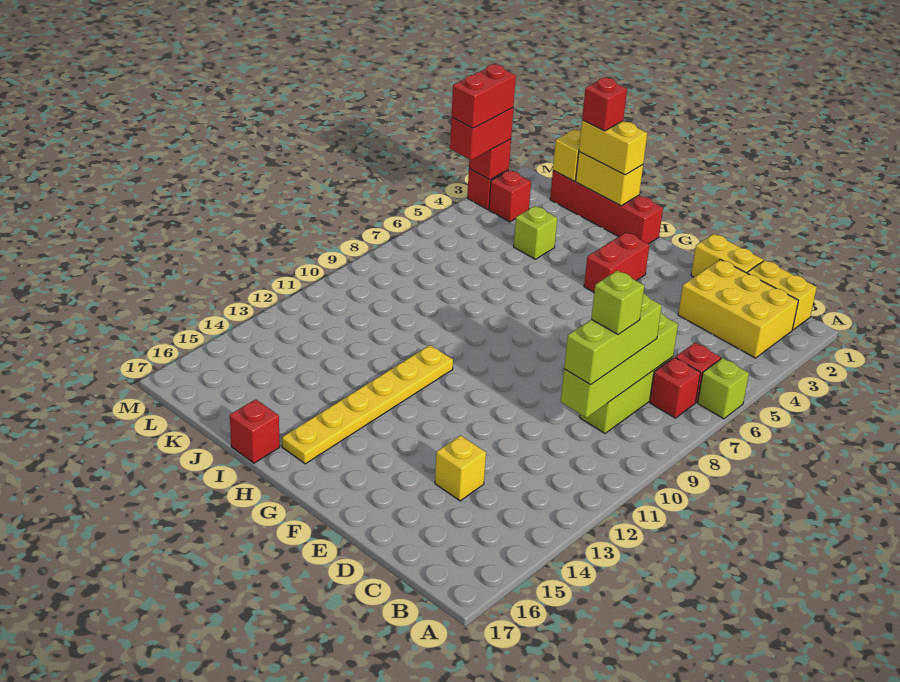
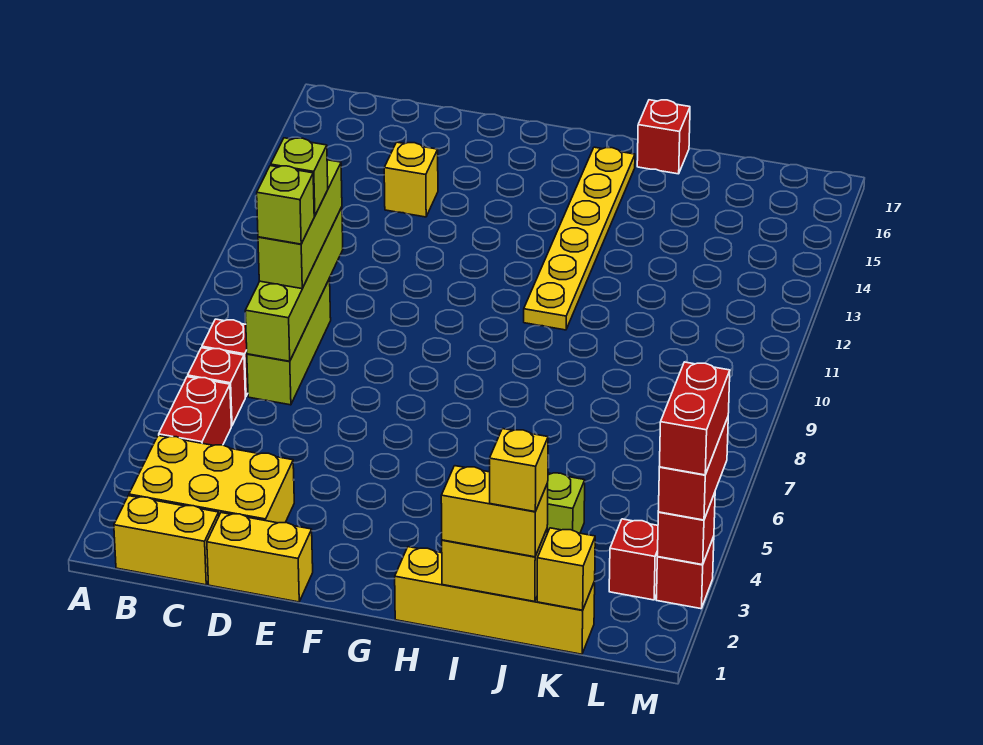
lime brick A6 level 1 -> lime brick C8 level 4
red brick G3:G4 level 1 -> red brick B4:B5 level 1
red brick H1:K1 level 1 -> yellow brick H1:K1 level 1
red brick J1 level 4 -> yellow brick J1 level 4

